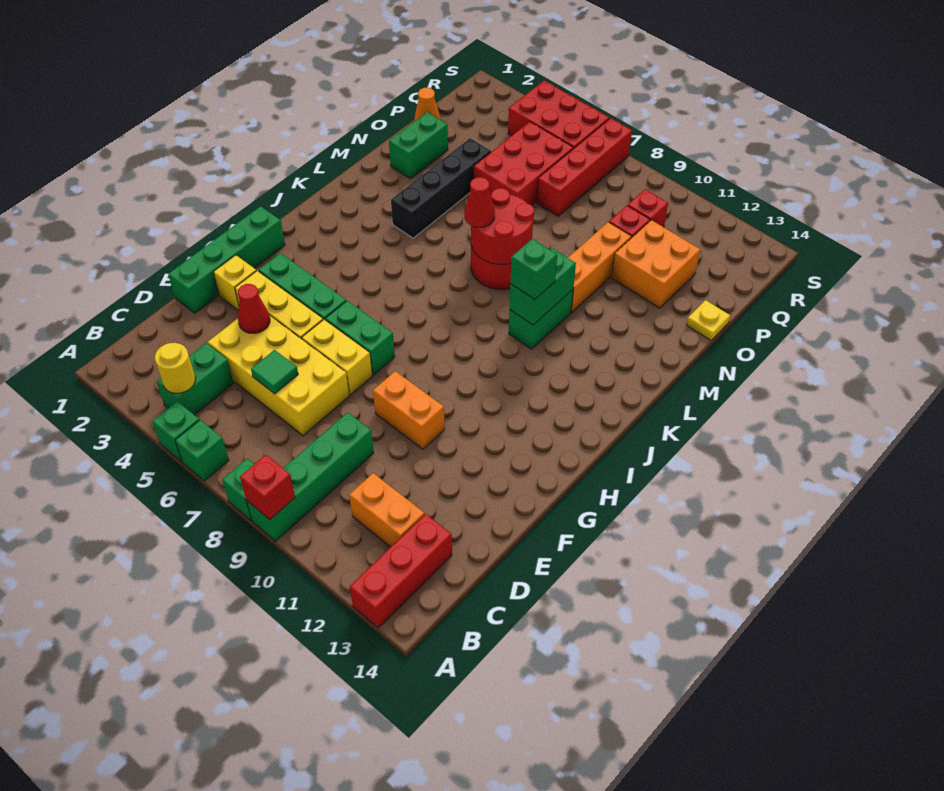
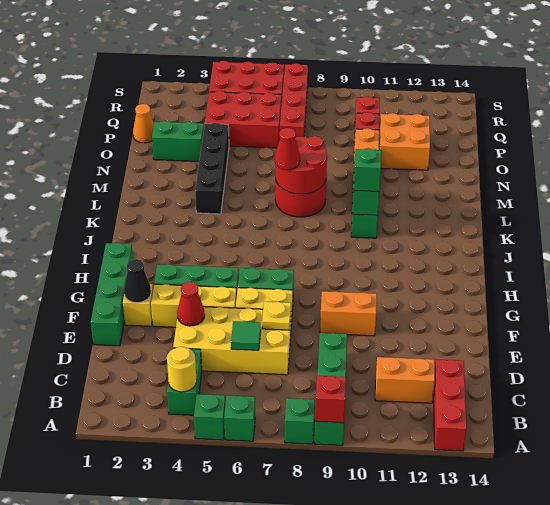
none -> black cone F2 level 2
green brick N2:O2 level 1 -> green brick O2:O3 level 1
red brick O5:Q6 level 1 -> red brick P4:Q6 level 1
yellow plate O14 level 1 -> yellow plate E7 level 2

